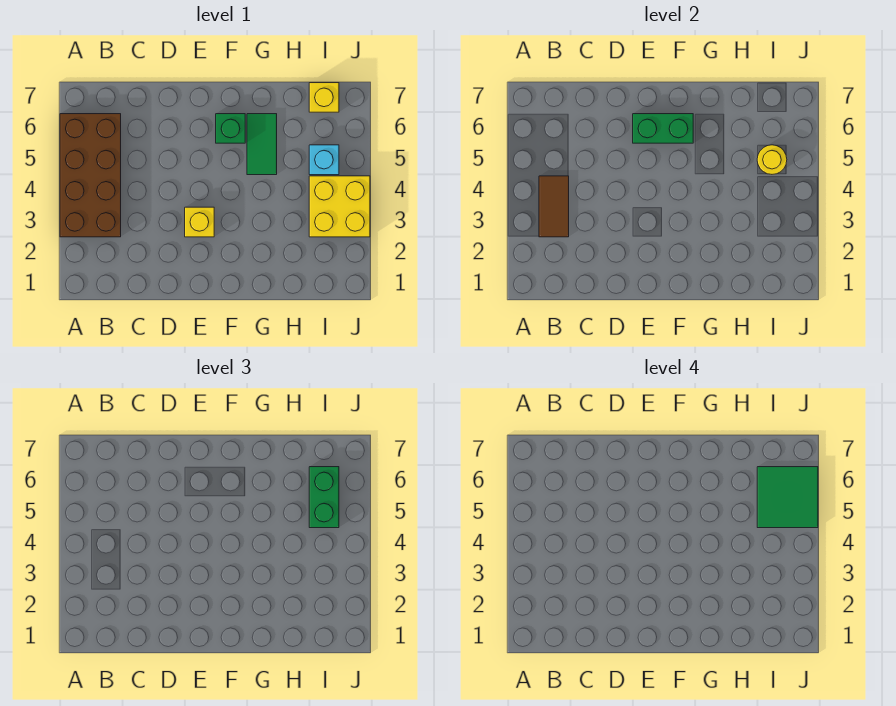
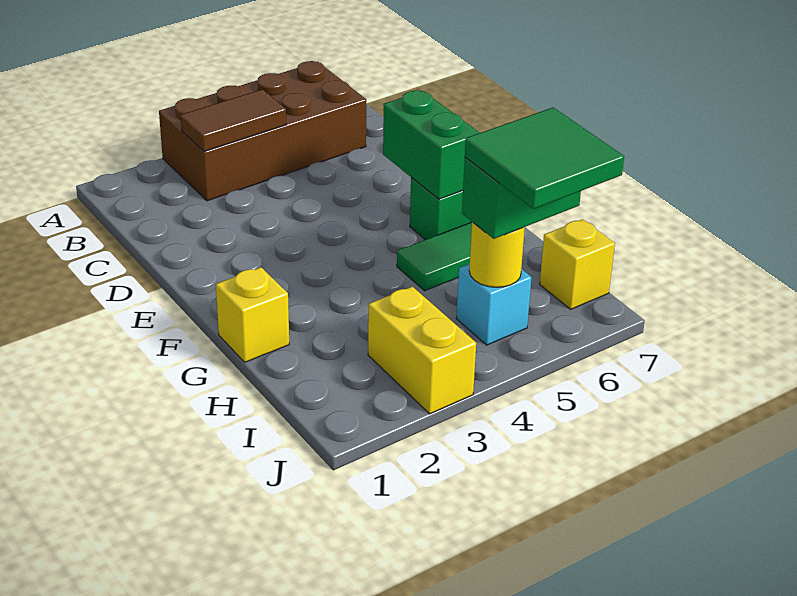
yellow brick E3 level 1 -> yellow brick G1 level 1
yellow brick I3:J4 level 1 -> yellow brick I3:J3 level 1

